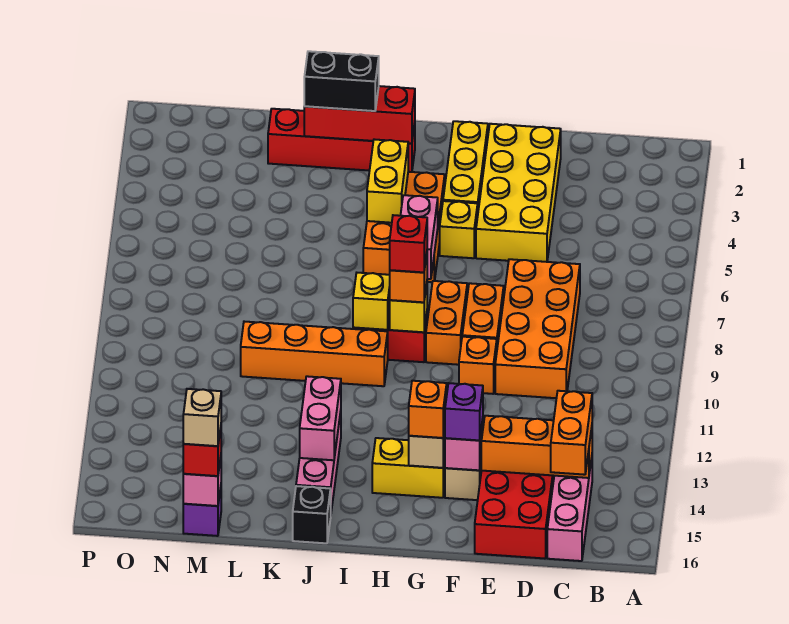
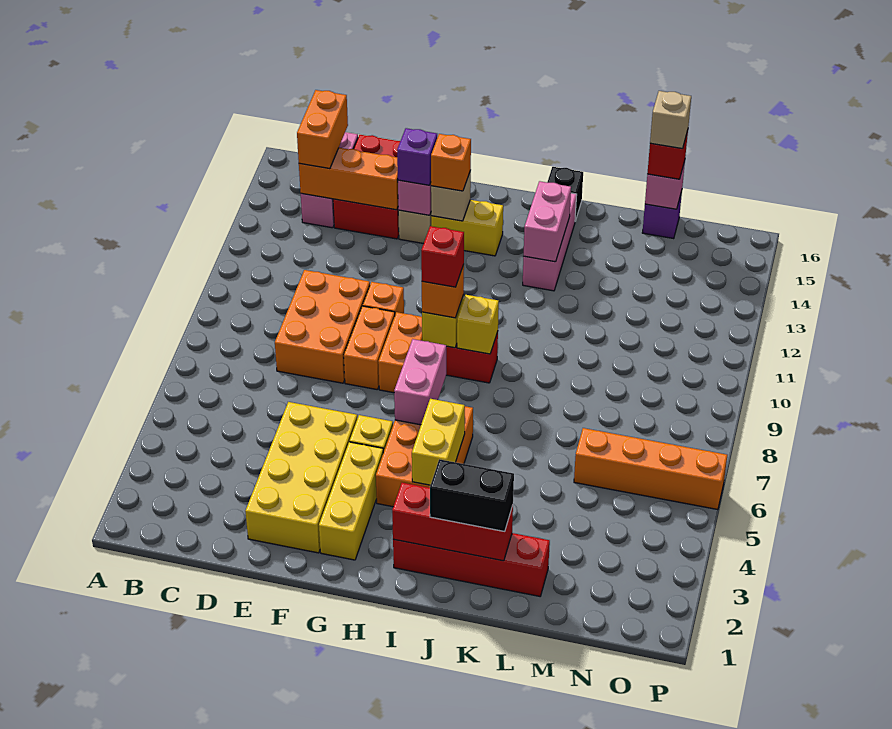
orange brick D7:E10 level 1 -> orange brick D8:E10 level 1
orange brick I10:L10 level 1 -> orange brick M6:P6 level 1

